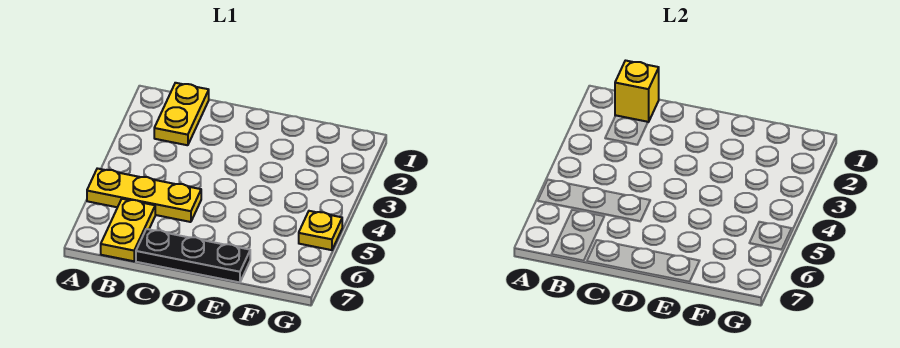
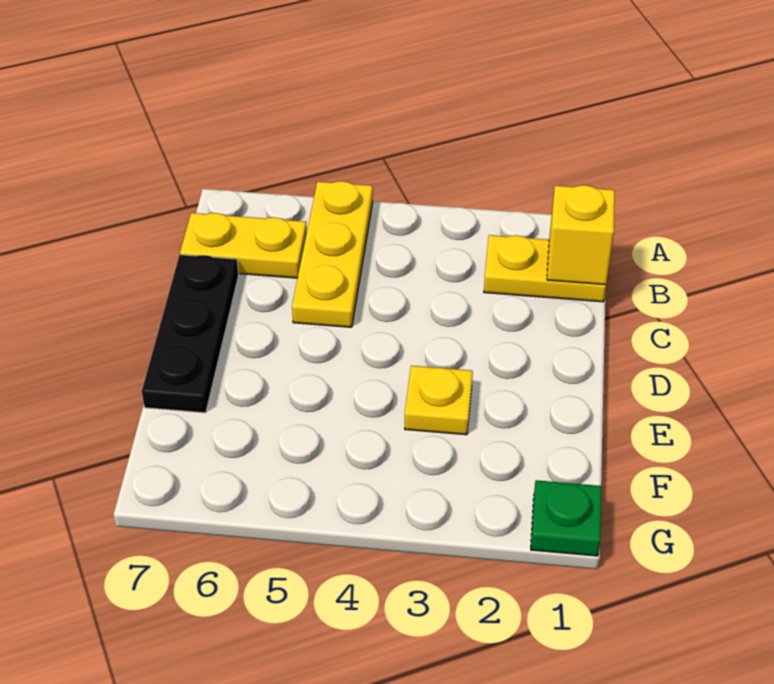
none -> green plate G1 level 1
yellow plate G5 level 1 -> yellow plate E3 level 1

